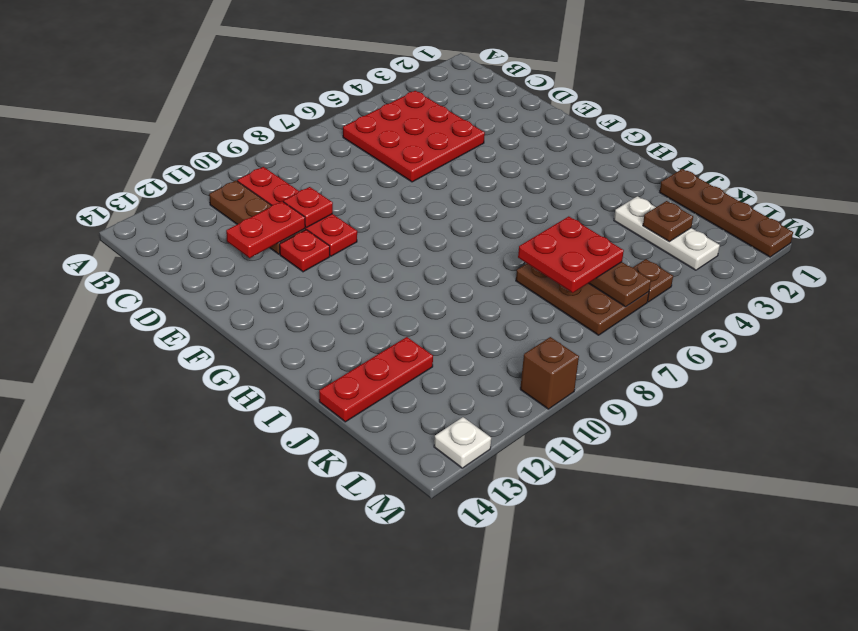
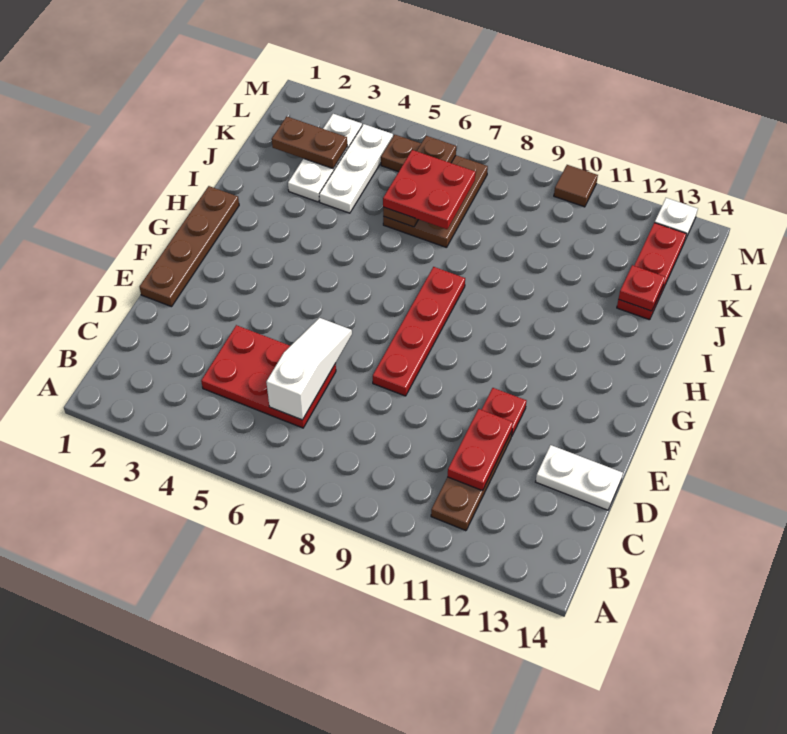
red plate B4:D6 level 1 -> red plate C4:D6 level 1
red plate B10:E10 level 1 -> red plate E8:H8 level 1
none -> white slope C6:E6 level 2 top C
red plate D10 level 2 -> red plate J13 level 2
red plate D11:D12 level 2 -> red plate C11:D11 level 2
none -> white plate D13:D14 level 1
brown plate J1:M1 level 1 -> brown plate E1:H1 level 1
none -> white plate J4:L4 level 1
red plate J12:J14 level 1 -> red plate J13:L13 level 1
brown plate K3 level 2 -> brown plate K2:K3 level 2
brown brick M10 level 1 -> brown tile M10 level 1

